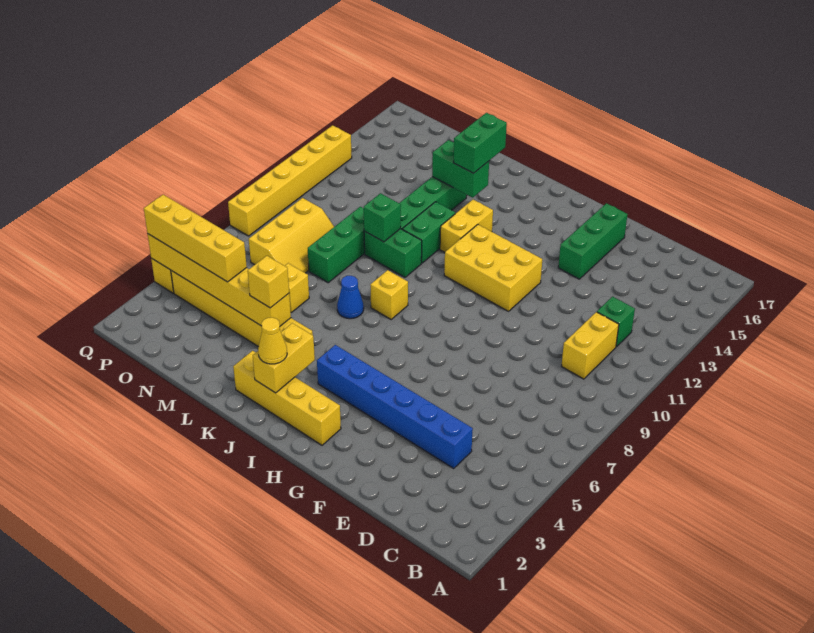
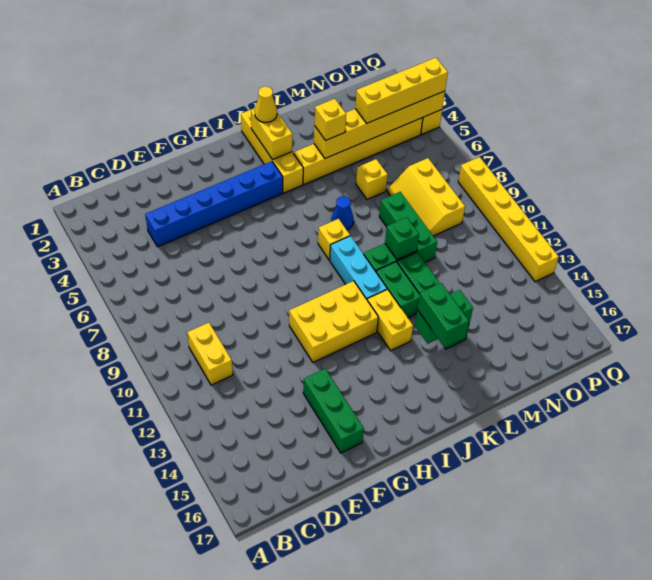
green brick C12 level 1 -> none
yellow brick H2:K2 level 1 -> yellow brick J1:J4 level 1
none -> cyan brick J9:J11 level 1

